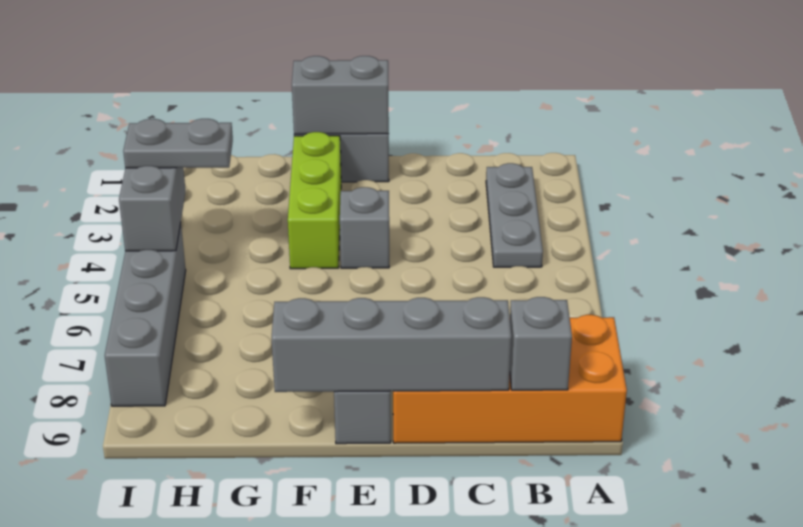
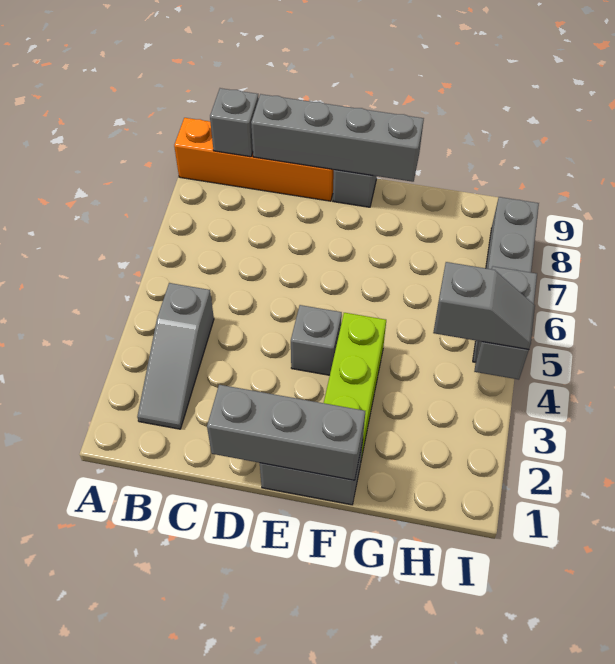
orange brick A8:D9 level 1 -> orange brick A9:D9 level 1
grey plate B2:B4 level 1 -> grey slope B2:B4 level 1 top 4
grey brick E1:F1 level 2 -> grey brick D1:F1 level 2
grey plate H4:I4 level 3 -> grey slope H4:I4 level 3 top H

